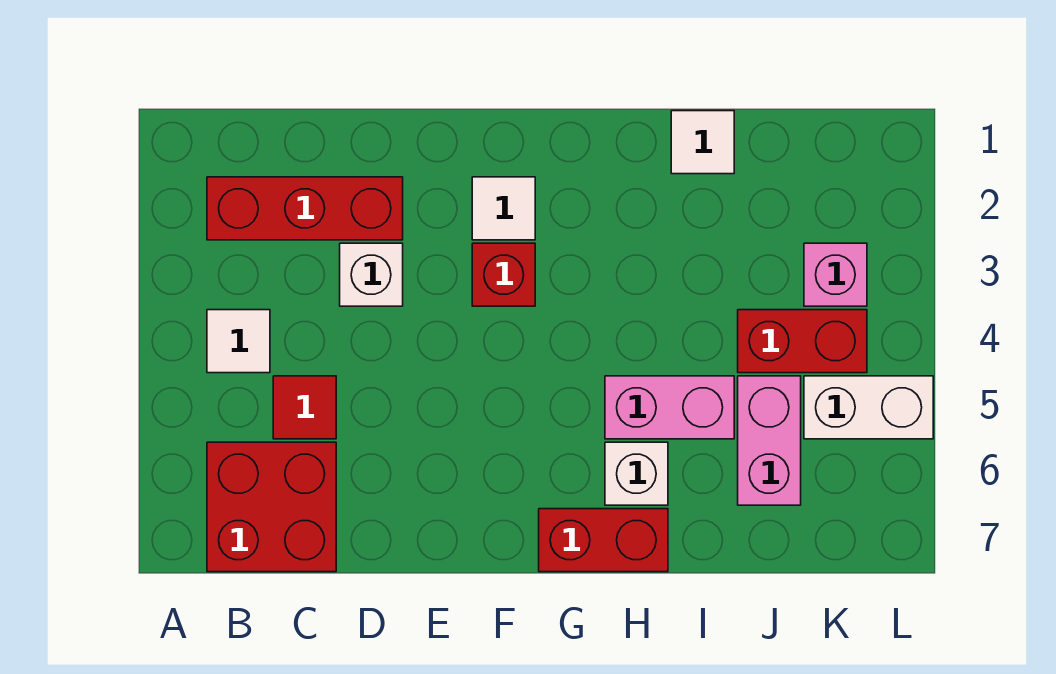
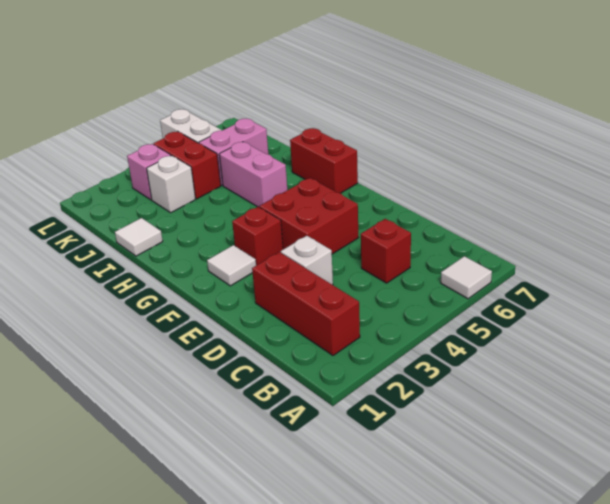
white tile B4 level 1 -> white tile A6 level 1
red brick B6:C7 level 1 -> red brick E4:F5 level 1
red tile C5 level 1 -> red brick C5 level 1
white brick H6 level 1 -> white brick J3 level 1

